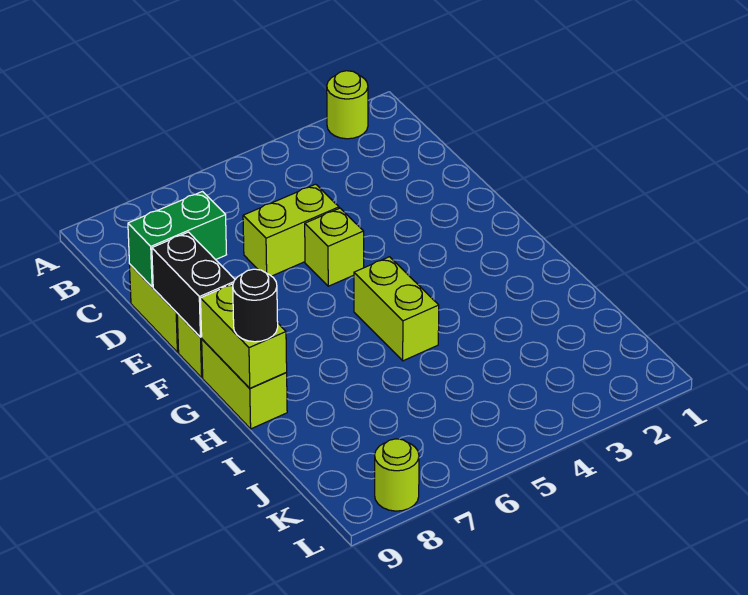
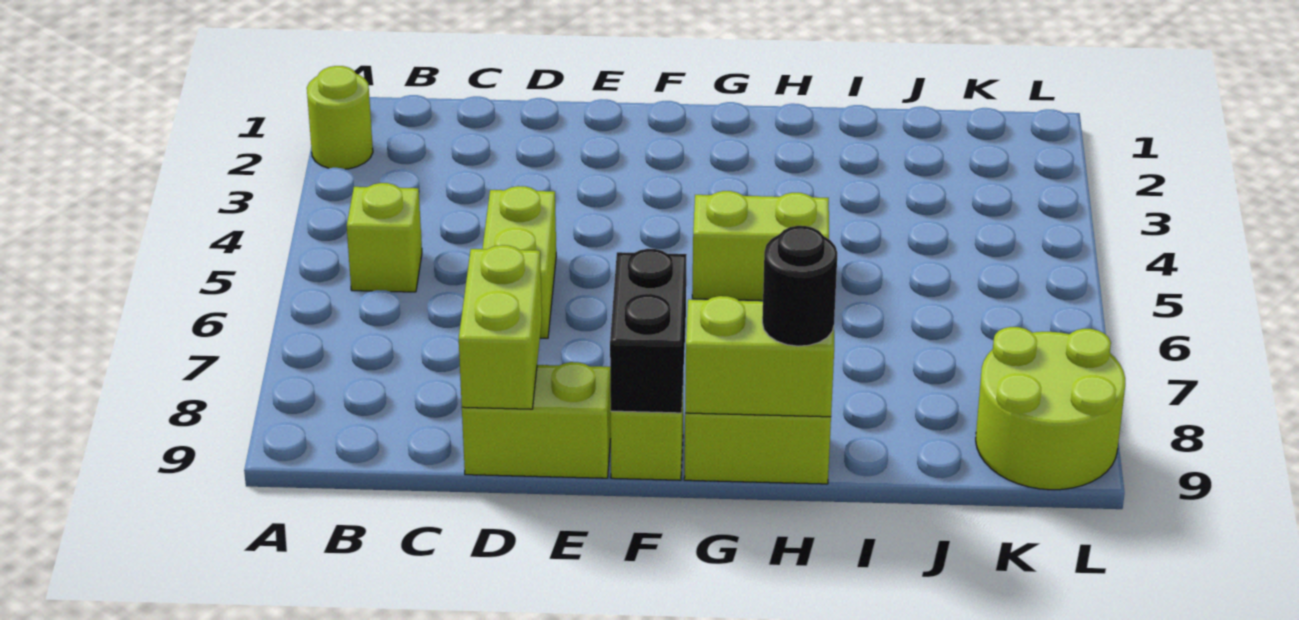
green brick D8:D9 level 2 -> lime brick D8:D9 level 2
lime brick E5 level 1 -> lime brick B5 level 1
black brick E9:F9 level 2 -> black brick F8:F9 level 2
lime round brick L8 level 1 -> lime round brick K8:L9 level 1

